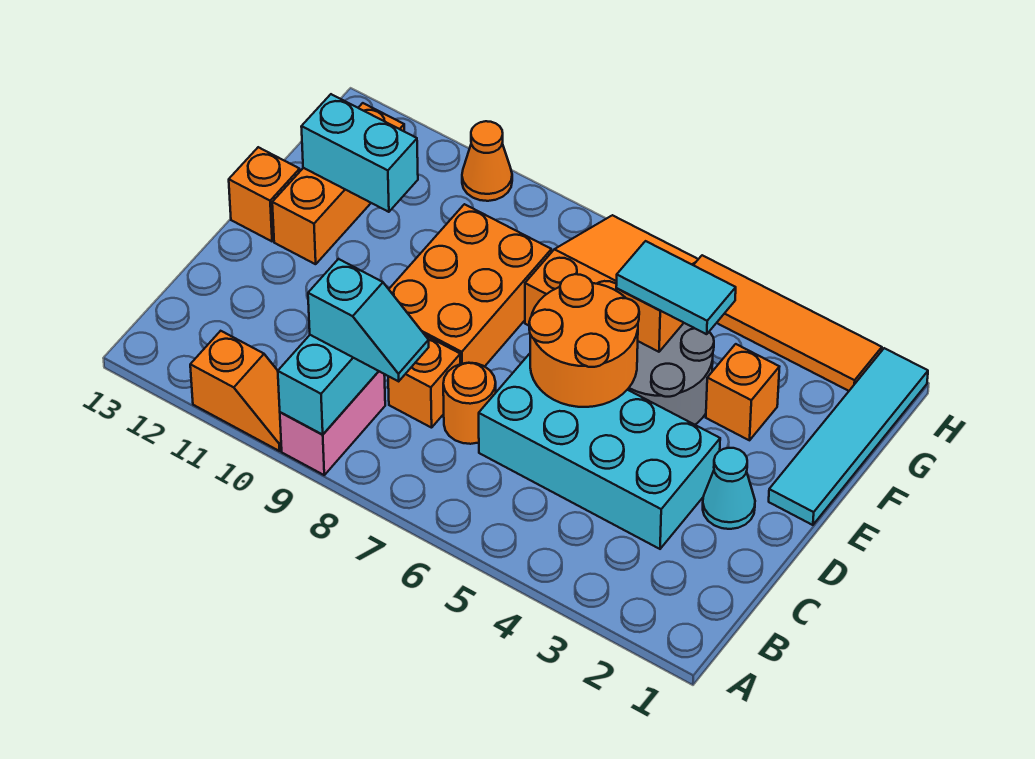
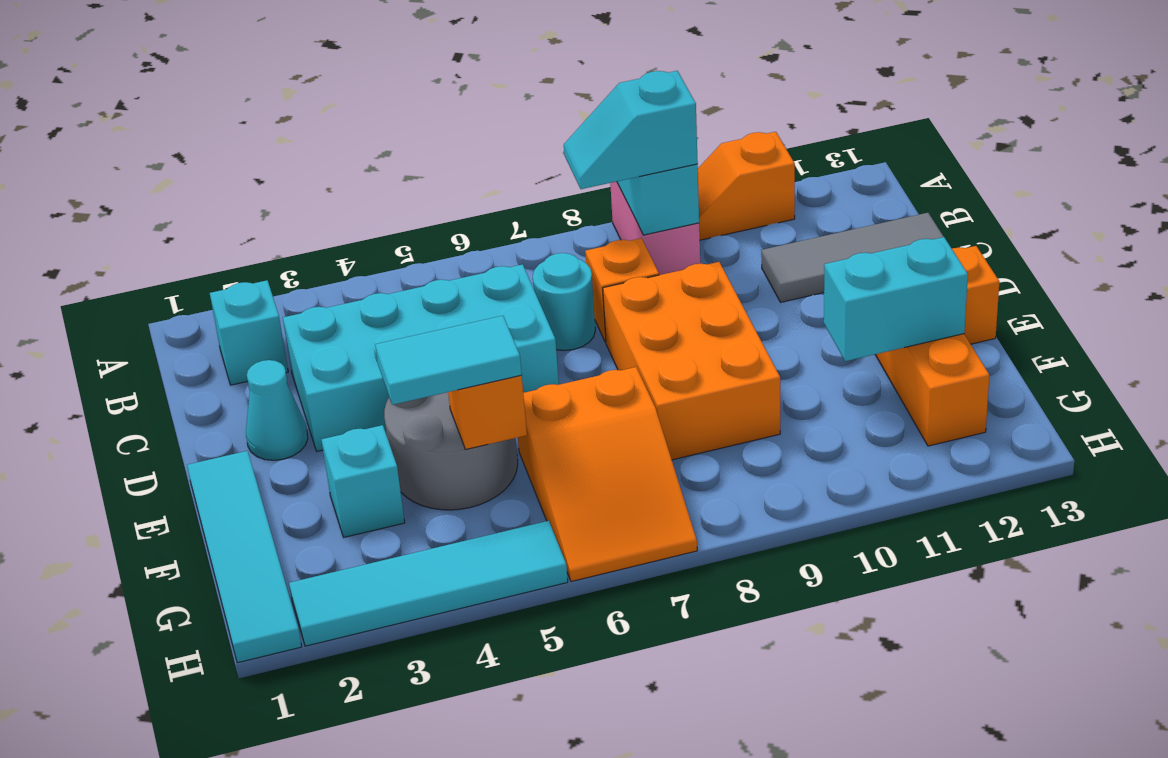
none -> cyan brick B2 level 1
orange round brick C7 level 1 -> cyan round brick C7 level 1
none -> grey tile C11:C13 level 1
orange round brick D5:E6 level 2 -> none
orange brick F3 level 1 -> cyan brick F3 level 1
orange tile H2:H5 level 1 -> cyan tile H2:H5 level 1
orange cone H10 level 1 -> none

